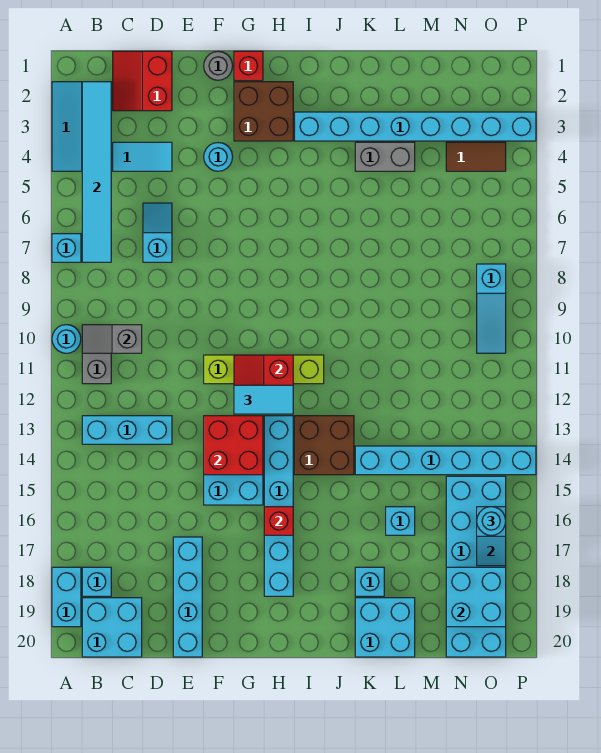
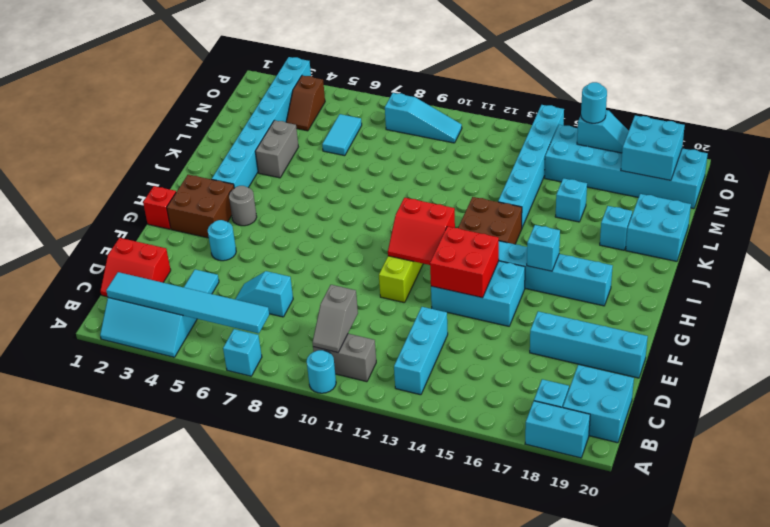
grey round brick F1 level 1 -> grey round brick H4 level 1
cyan tile G12:H12 level 3 -> cyan tile M6:N6 level 1
red brick H16 level 2 -> cyan brick H16 level 2
brown tile N4:O4 level 1 -> brown slope N4:O4 level 1 top O

